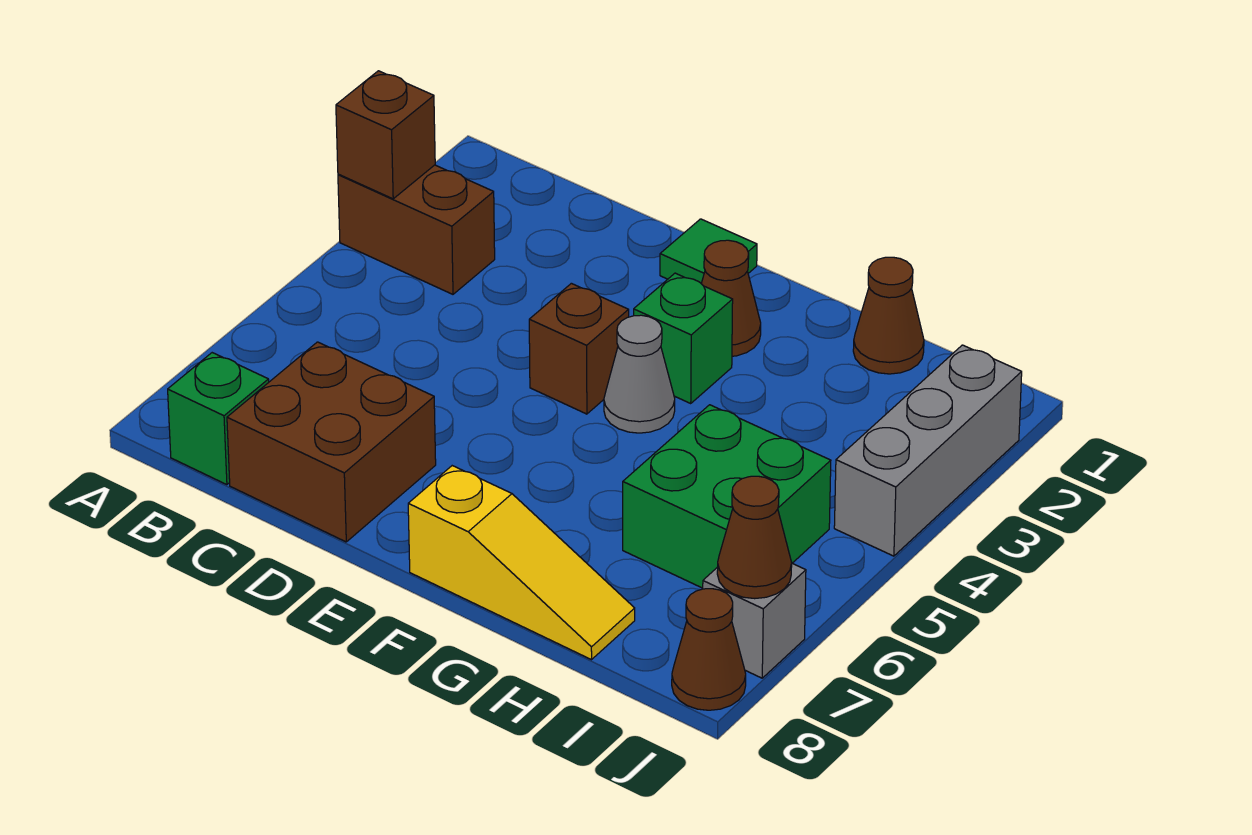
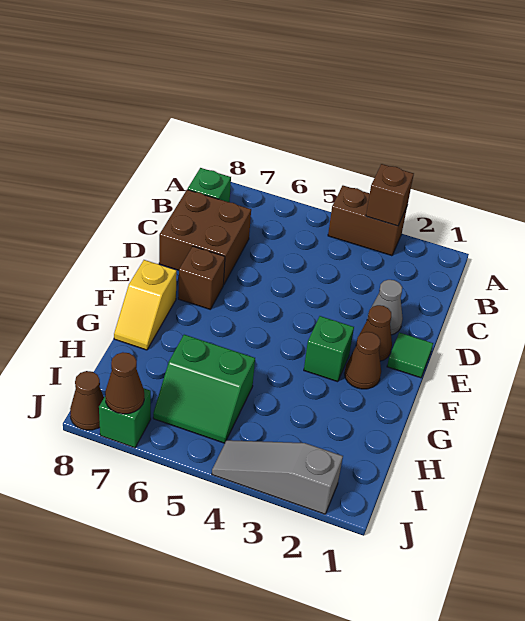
brown brick A3:B3 level 1 -> brown brick A3:A4 level 1
brown brick E4 level 1 -> brown brick E7 level 1
grey cone F4 level 1 -> grey cone D2 level 1
yellow slope F8:H8 level 1 top F -> yellow slope F8:G8 level 1 top F
brown cone H1 level 1 -> brown cone E2 level 1
green brick H5:I6 level 1 -> green slope H5:I6 level 1 top H
grey brick J2:J4 level 1 -> grey slope J2:J4 level 1 top 2
grey brick J7 level 1 -> green brick J7 level 1

